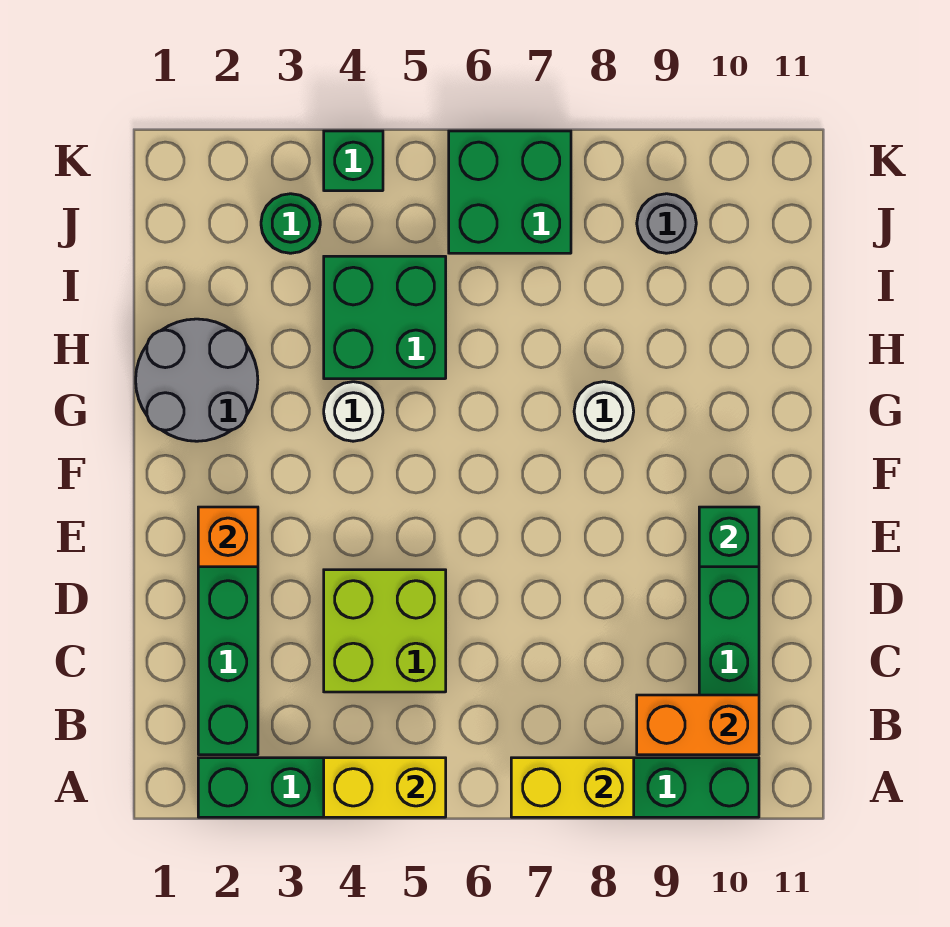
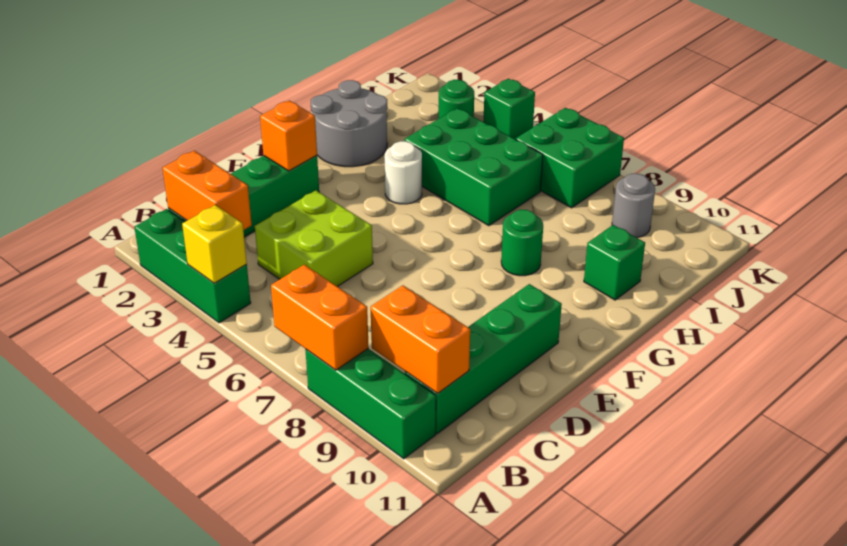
yellow brick A4:A5 level 2 -> yellow brick A4 level 2
yellow brick A7:A8 level 2 -> orange brick A7:A8 level 2
none -> orange brick B2:B3 level 2
green brick E10 level 2 -> green brick H10 level 1
white round brick G8 level 1 -> green round brick G8 level 1
green brick H4:I5 level 1 -> green brick H4:I6 level 1

